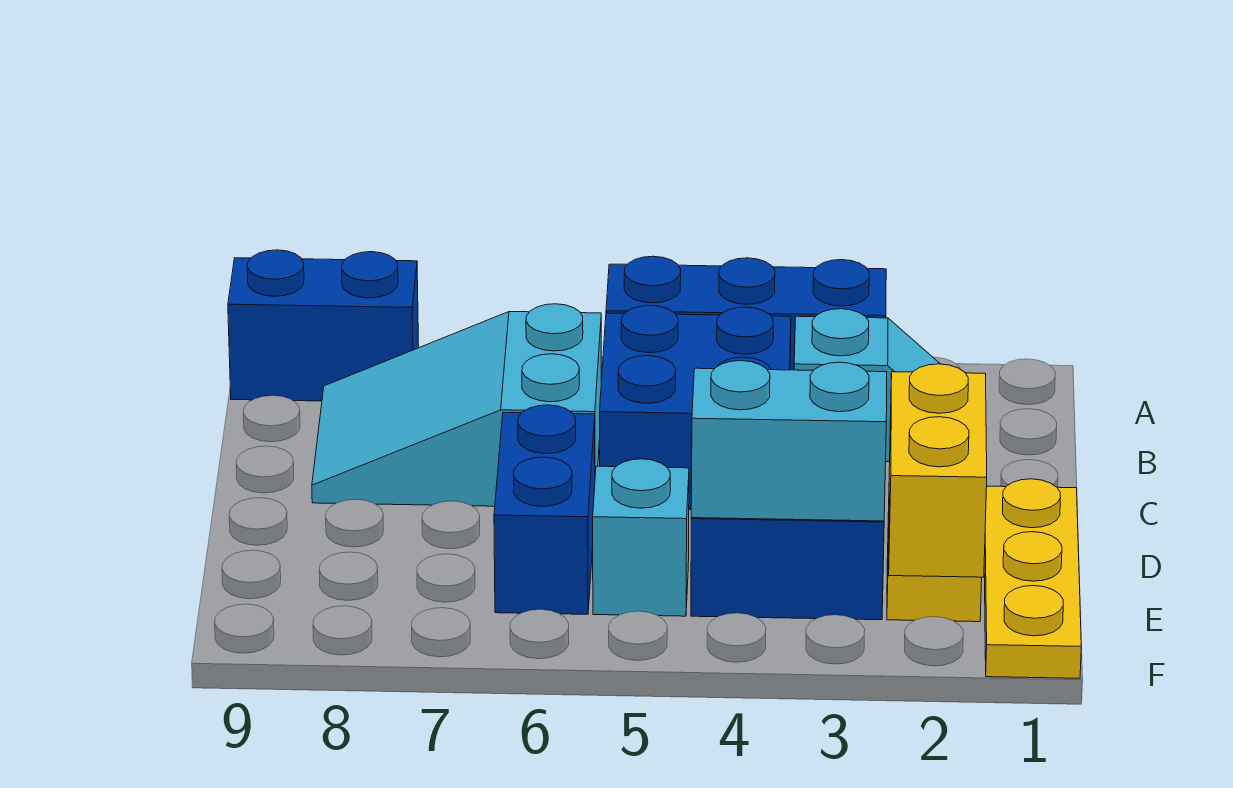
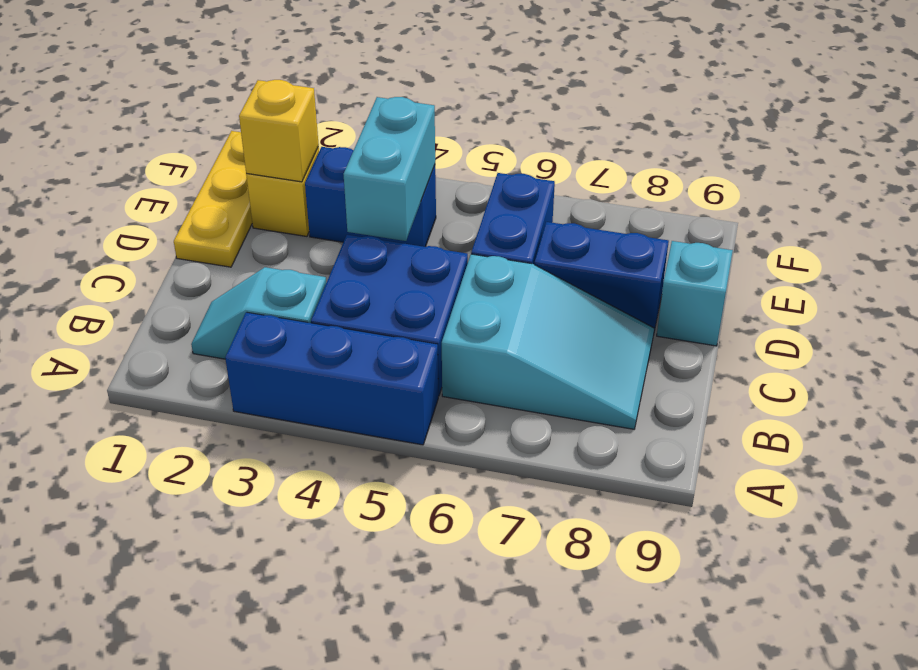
blue brick A8:A9 level 1 -> blue brick D7:D8 level 1
yellow brick E2:F2 level 2 -> yellow brick E2 level 2
cyan brick E3:E4 level 2 -> cyan brick D4:E4 level 2
cyan brick E5 level 1 -> cyan brick D9 level 1

